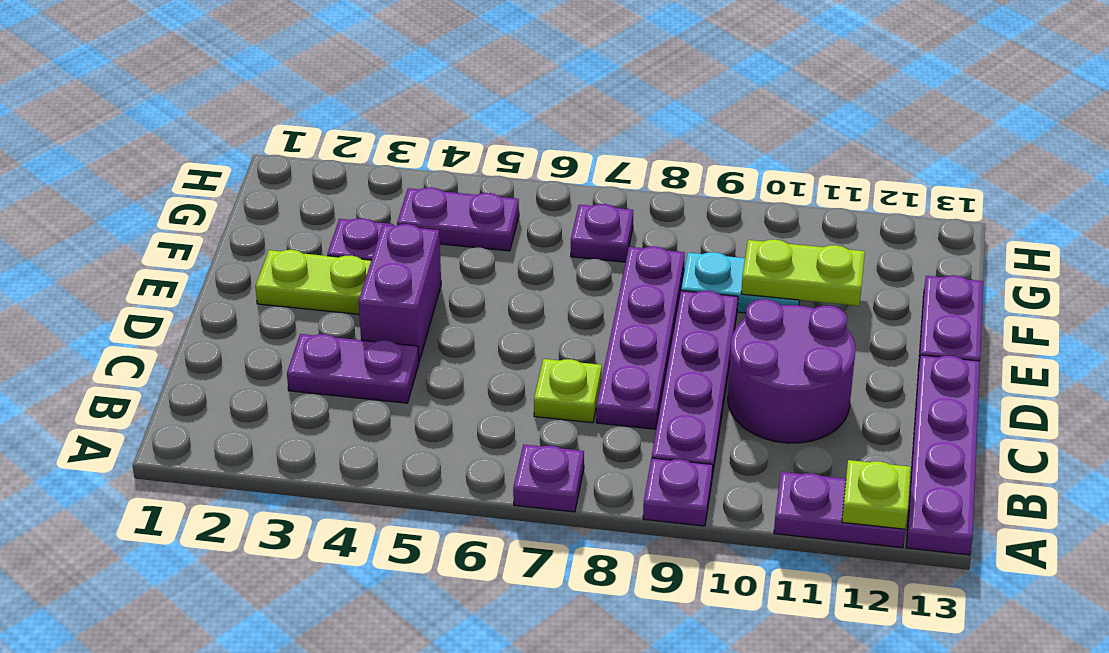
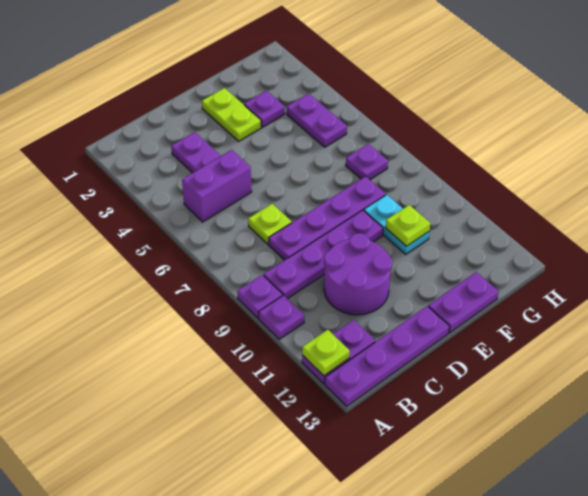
purple plate A7 level 1 -> purple plate A10 level 1
purple plate A11:A12 level 1 -> purple plate A12:B12 level 1
purple brick D4:E4 level 1 -> purple brick B5:C5 level 1
lime plate F10:F11 level 2 -> lime plate F10 level 2

